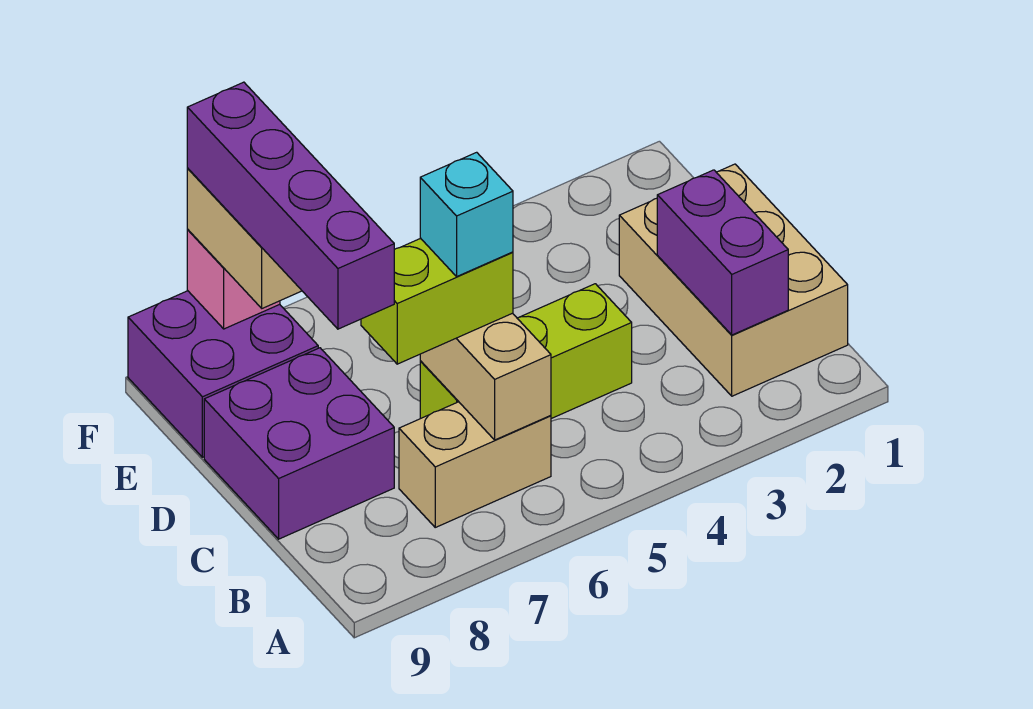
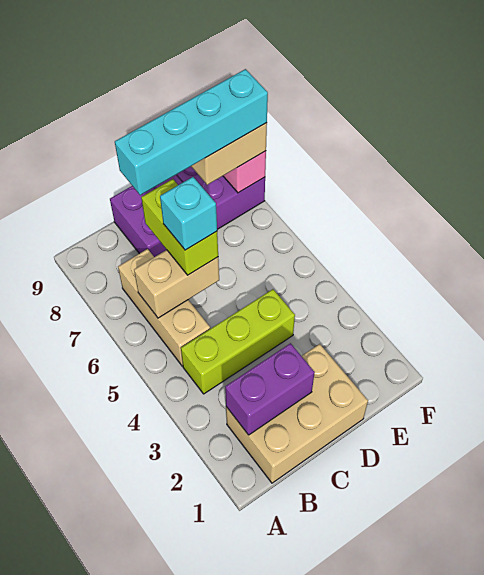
tan brick B6:B7 level 1 -> tan brick B5:B7 level 1
lime brick C4:C6 level 1 -> lime brick B4:D4 level 1
purple brick C8:F8 level 4 -> cyan brick C8:F8 level 4

